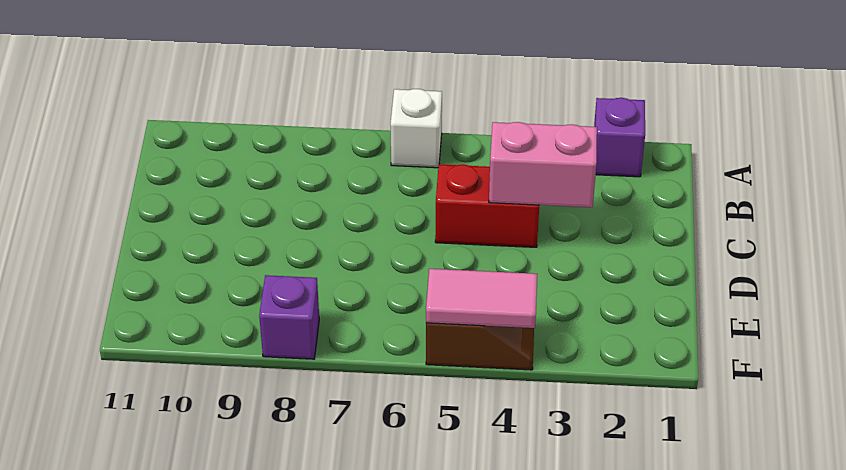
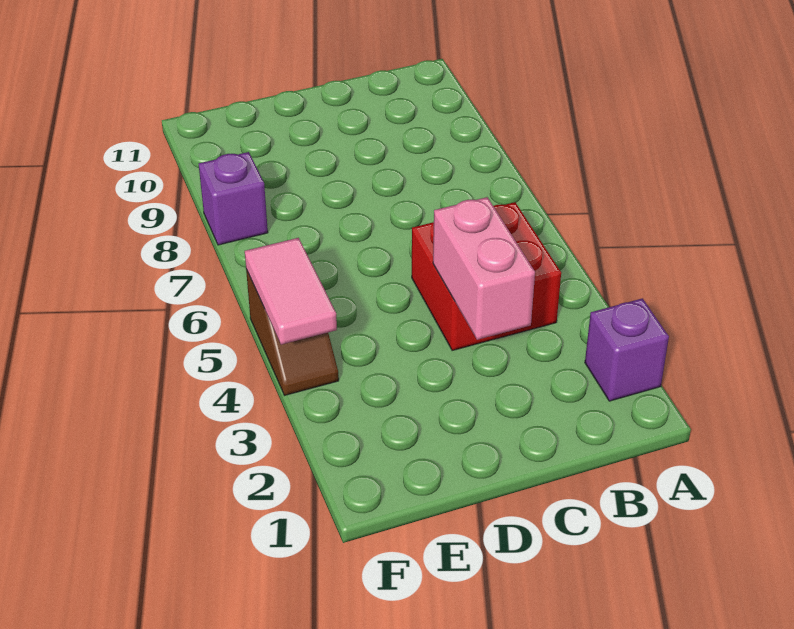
white brick A6 level 1 -> none
red brick C4:C5 level 1 -> red brick B4:C5 level 1

